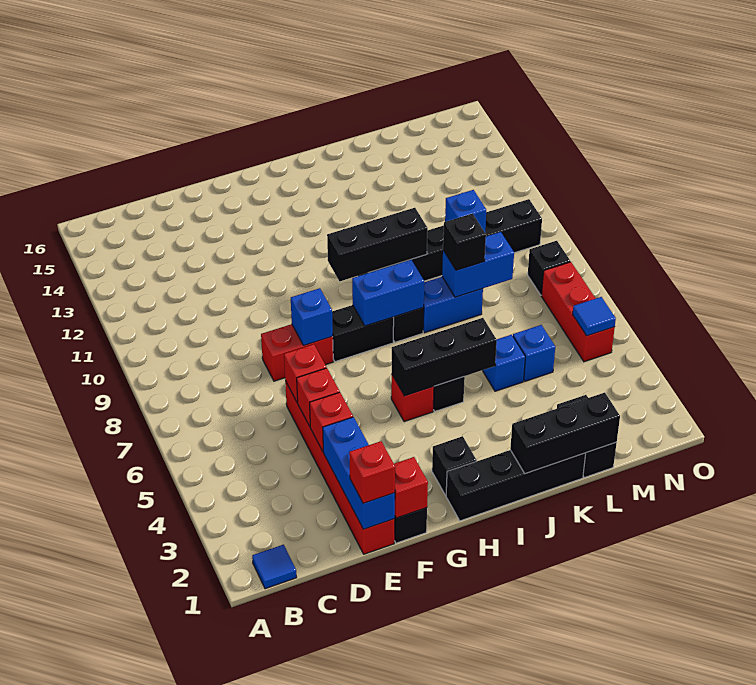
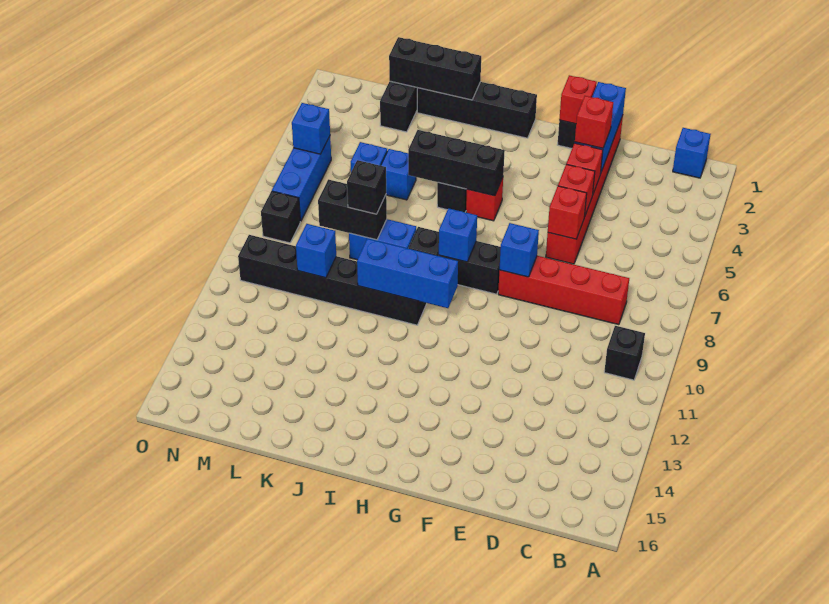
blue tile B1 level 1 -> blue brick B1 level 1
red brick E1 level 3 -> red brick E3 level 3
red brick E8:F8 level 1 -> red brick C8:F8 level 1
black brick H2 level 1 -> black brick B10 level 1
blue brick H8:I8 level 2 -> blue brick H8 level 2
black brick H10:J10 level 2 -> blue brick H10:J10 level 2
blue brick K8:L8 level 2 -> black brick K8:L8 level 2
red brick N5:N7 level 1 -> blue brick N5:N7 level 1
blue tile N5 level 2 -> blue brick N5 level 2

